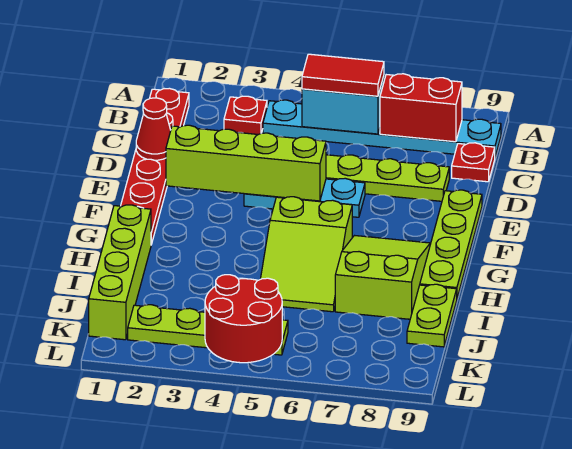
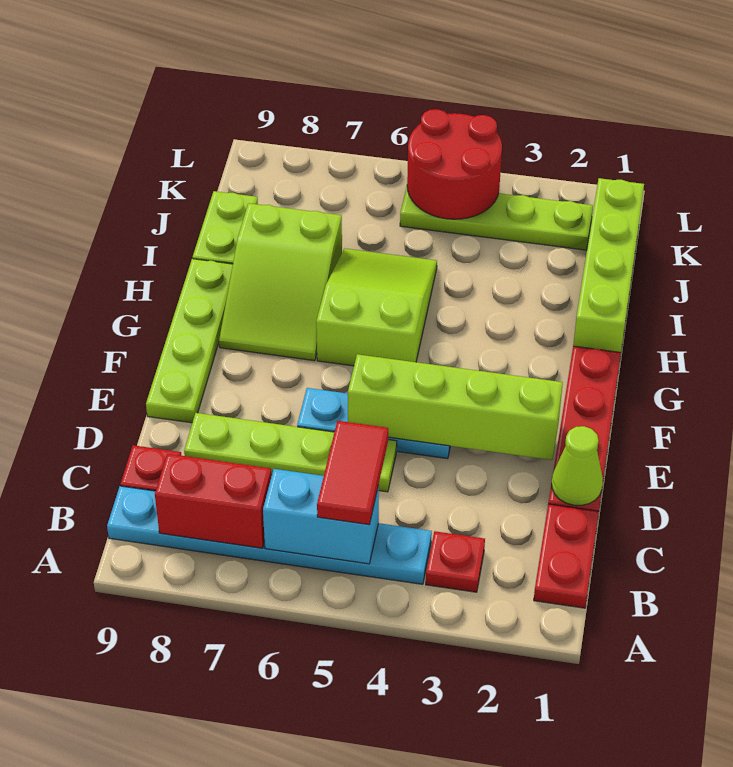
red tile B5:B6 level 3 -> red tile B5:C5 level 3
red cone D1 level 2 -> lime cone D1 level 2

